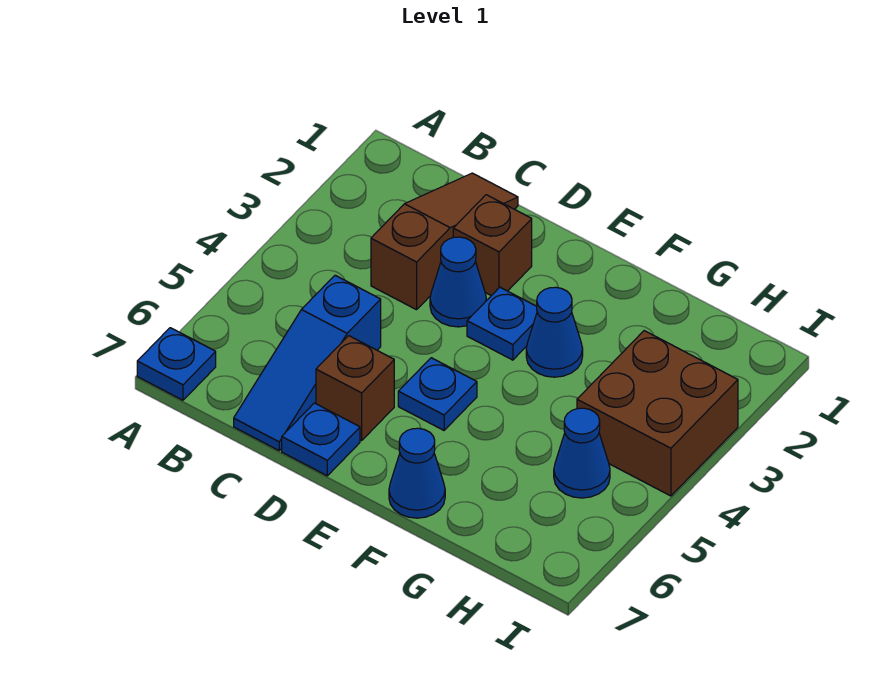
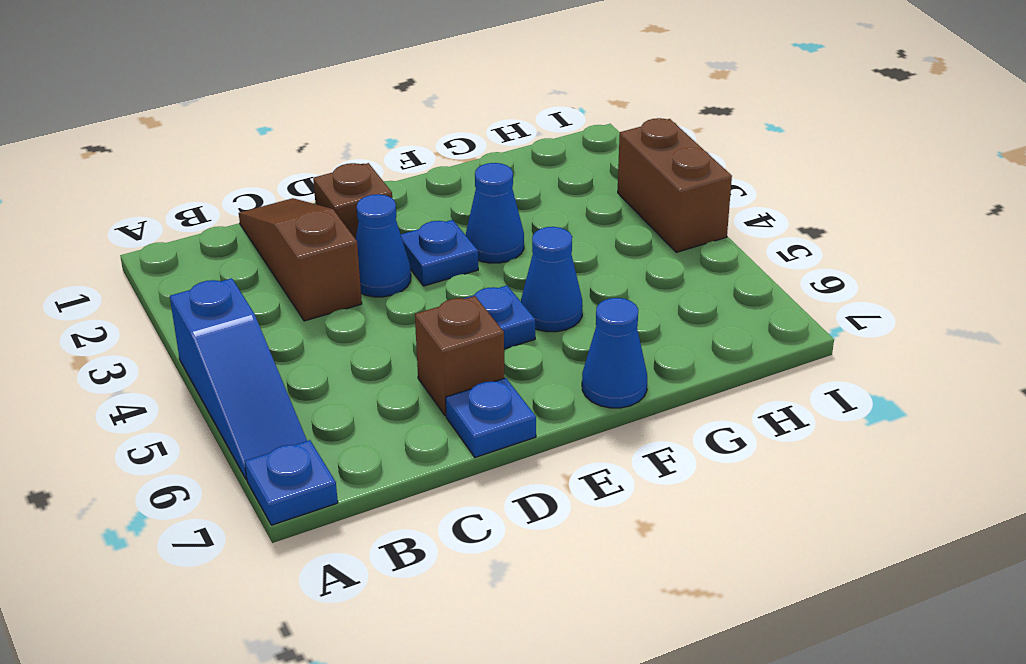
blue slope C5:C7 level 1 top 5 -> blue slope A4:A6 level 1 top 4
brown brick H3:I4 level 1 -> brown brick I3:I4 level 1
blue cone H5 level 1 -> blue cone F5 level 1

